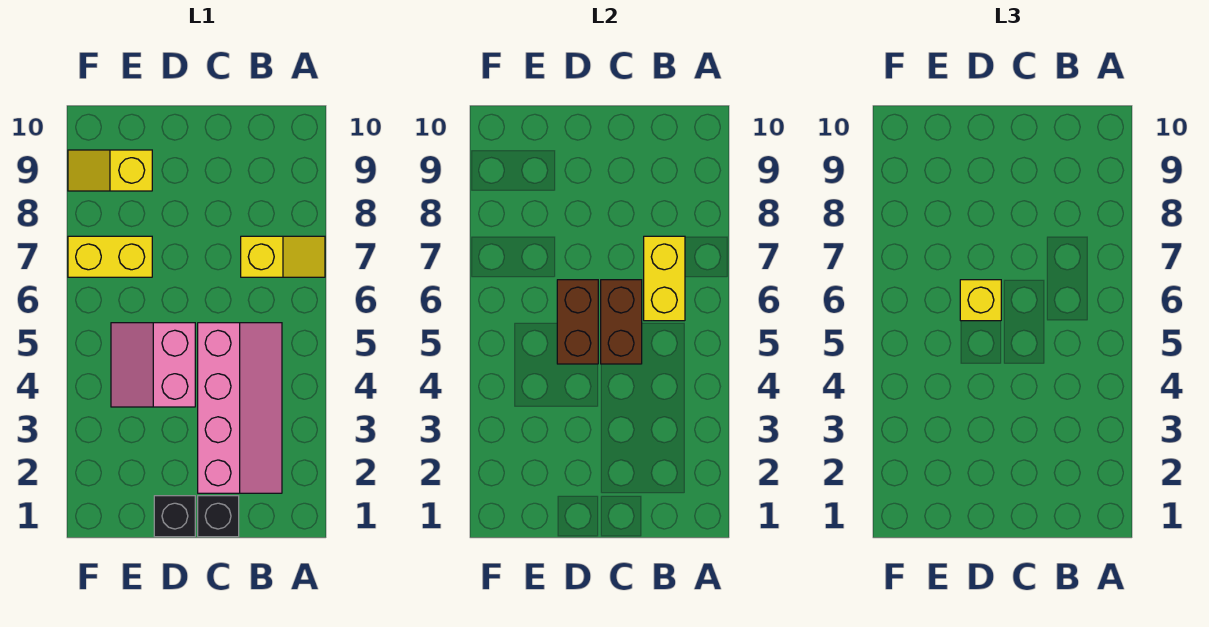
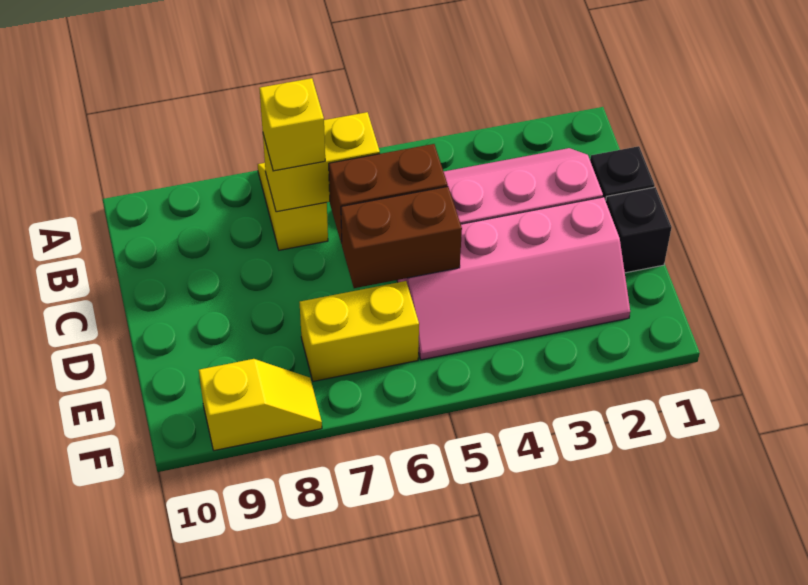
pink slope D4:E5 level 1 top D -> pink slope D2:E5 level 1 top D
yellow brick D6 level 3 -> yellow brick B7 level 3
yellow brick E7:F7 level 1 -> yellow brick E6:E7 level 1
yellow slope E9:F9 level 1 top E -> yellow slope F8:F9 level 1 top 9

